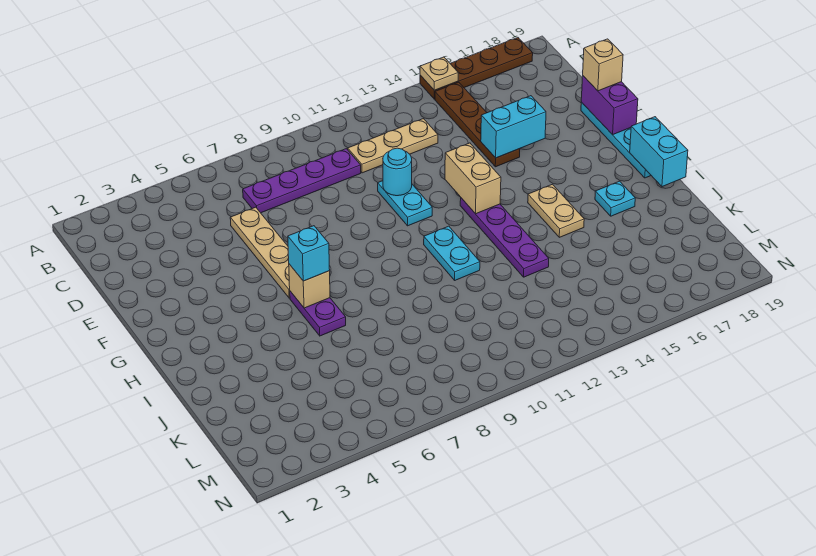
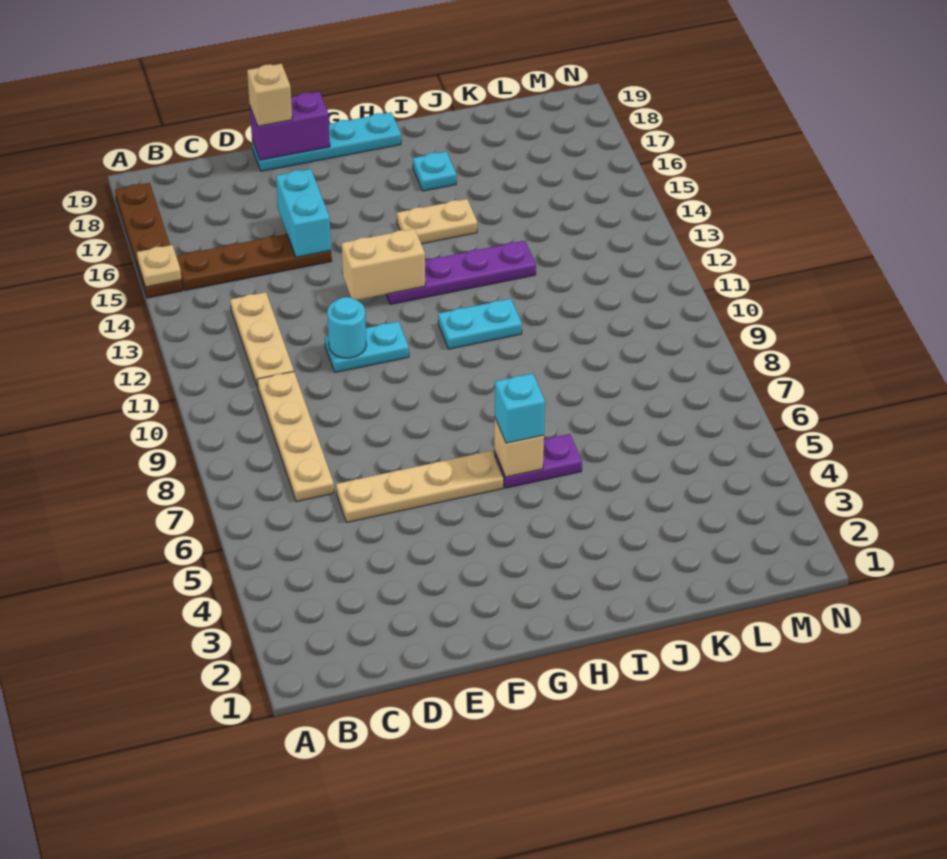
purple plate C7:C10 level 1 -> tan plate C7:C10 level 1
cyan brick H19:I19 level 2 -> none

